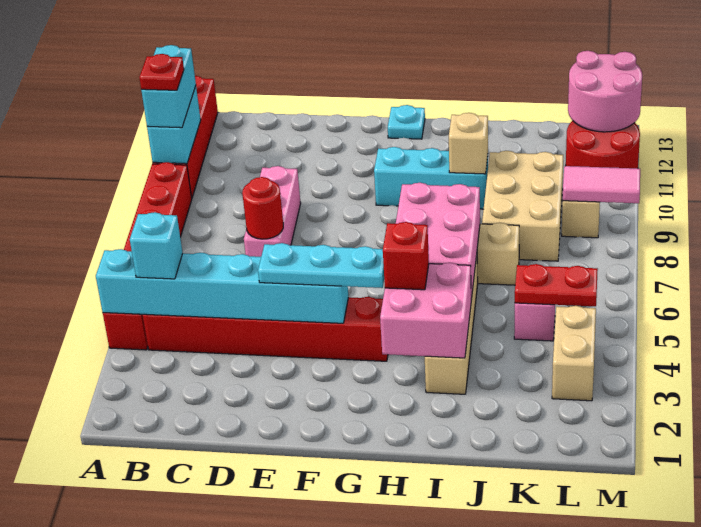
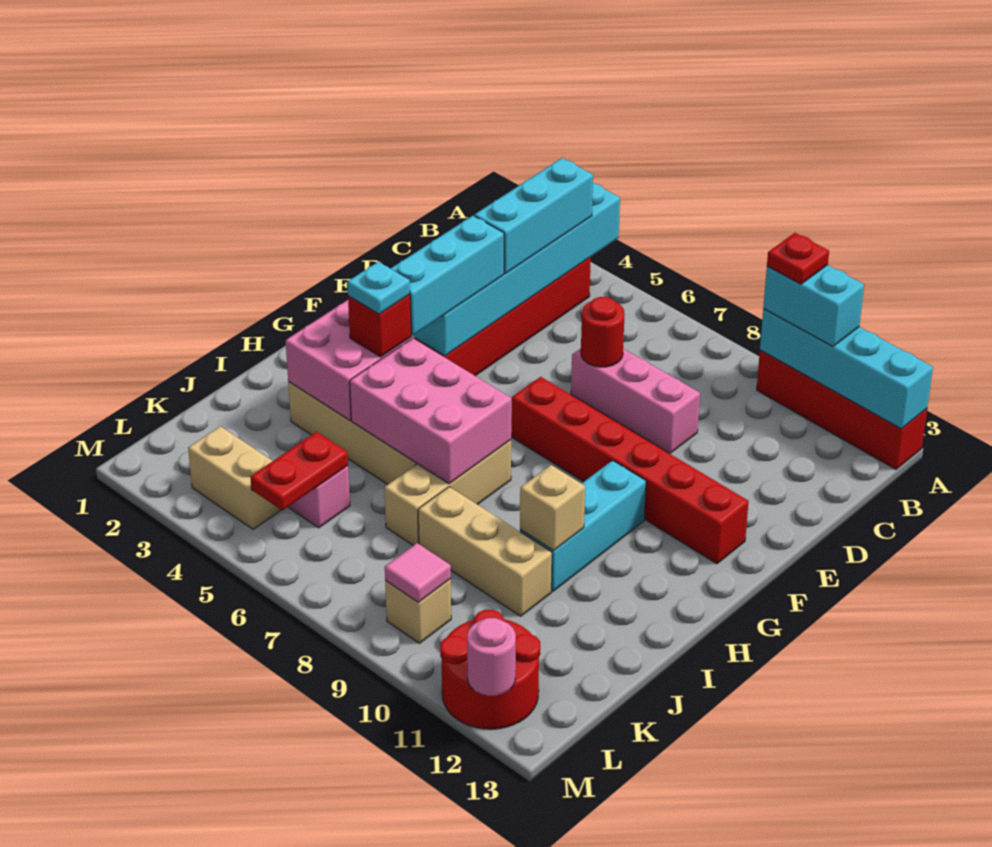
red brick A4:A9 level 1 -> red brick F7:F12 level 1
cyan brick A10:A11 level 2 -> cyan brick A10:A13 level 2
cyan brick B4 level 3 -> cyan brick B4:D4 level 3
cyan plate E4:G4 level 3 -> cyan brick E4:G4 level 3
cyan plate G13 level 1 -> cyan plate H4 level 4
tan brick J8:K10 level 1 -> tan brick J8:J10 level 1
pink tile L9:M9 level 2 -> pink tile L9 level 2
pink round brick L12:M13 level 2 -> pink round brick M12 level 2

